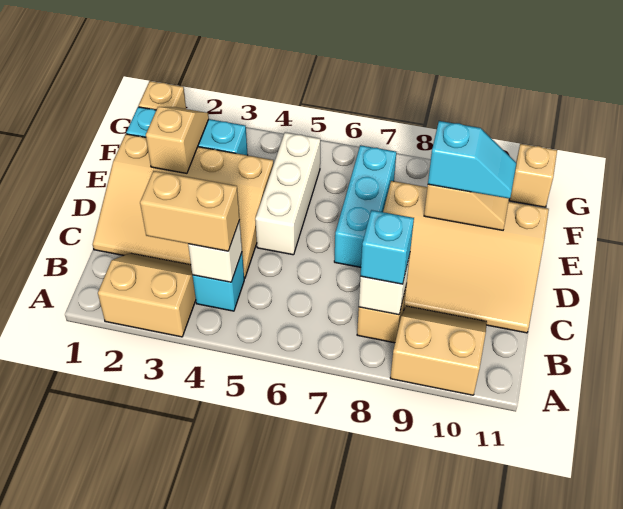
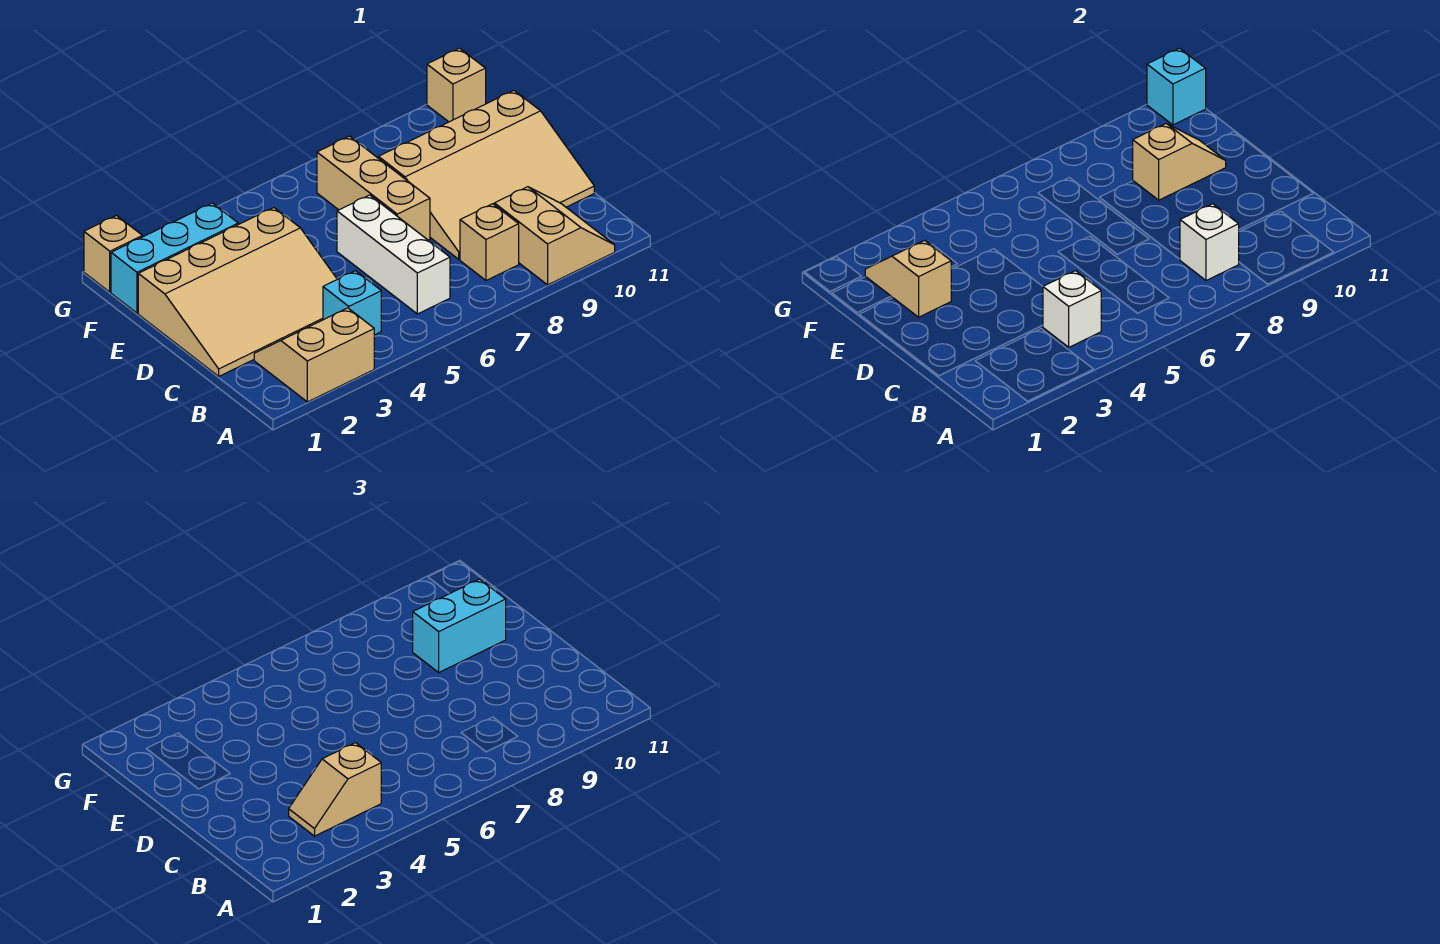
tan slope A9:B10 level 1 top A -> tan slope A9:B10 level 1 top 9
tan brick B3:B4 level 3 -> tan slope B3:B4 level 3 top 4
cyan brick B8 level 3 -> cyan brick G11 level 2
white brick D5:F5 level 1 -> white brick B6:D6 level 1
cyan brick D7:F7 level 1 -> tan brick D7:F7 level 1
cyan slope E9:E10 level 3 top 9 -> cyan brick E9:E10 level 3

